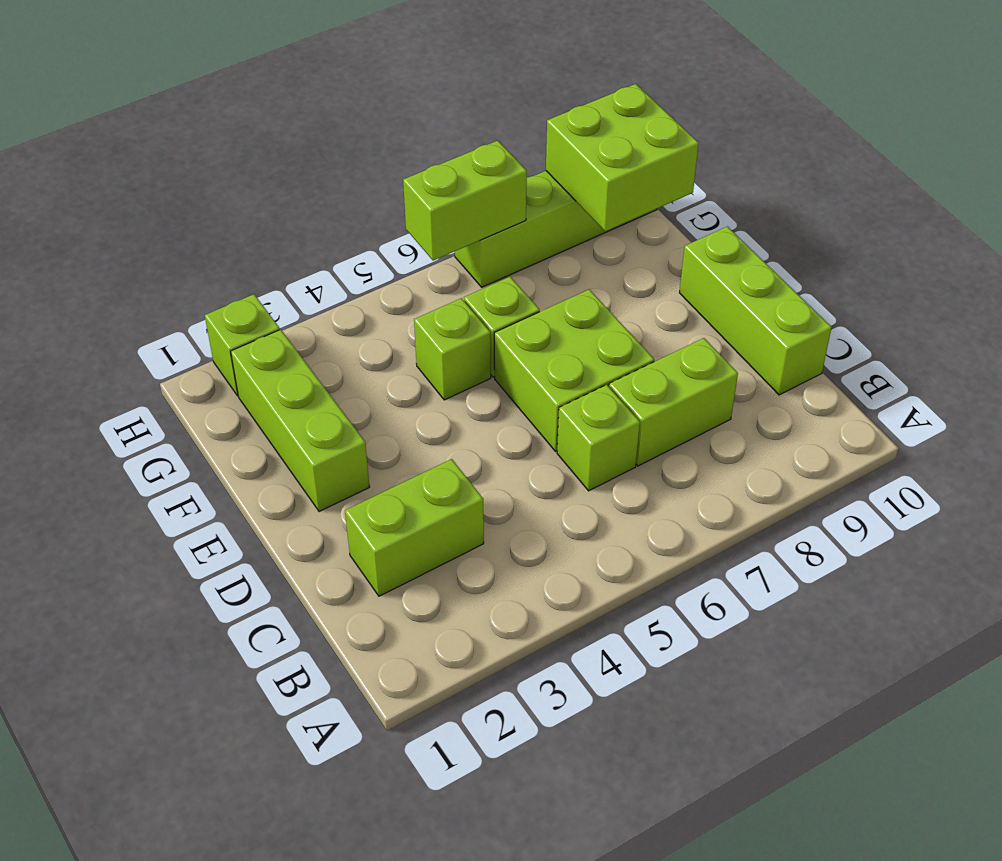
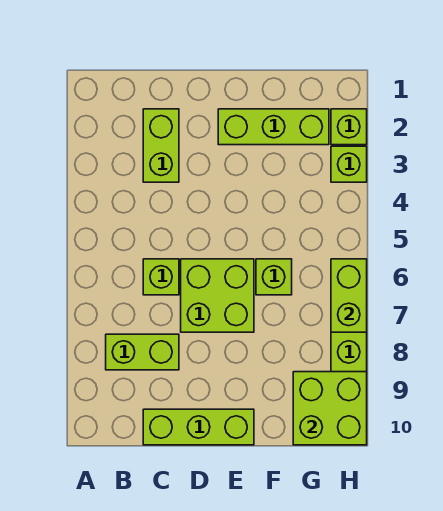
lime brick C7:C8 level 1 -> lime brick B8:C8 level 1
lime brick F5 level 1 -> lime brick H3 level 1

